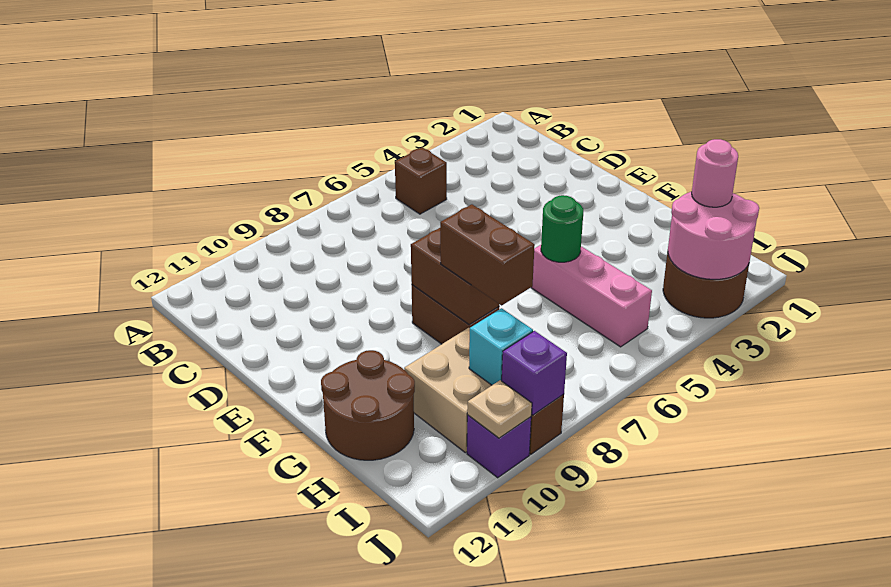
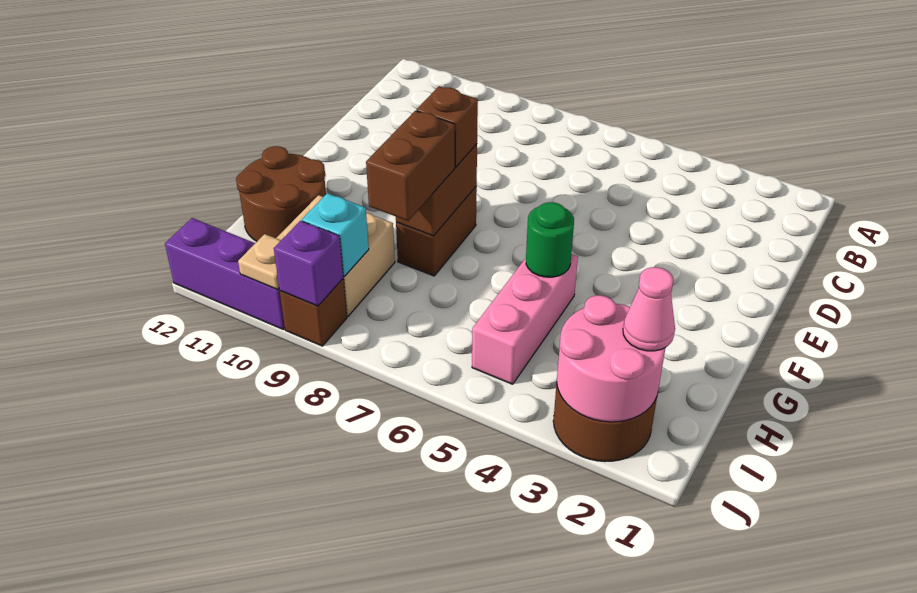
brown brick B5 level 1 -> brown brick F8 level 3
pink round brick I2 level 3 -> pink cone I2 level 3
purple brick J10 level 1 -> purple brick J10:J12 level 1

